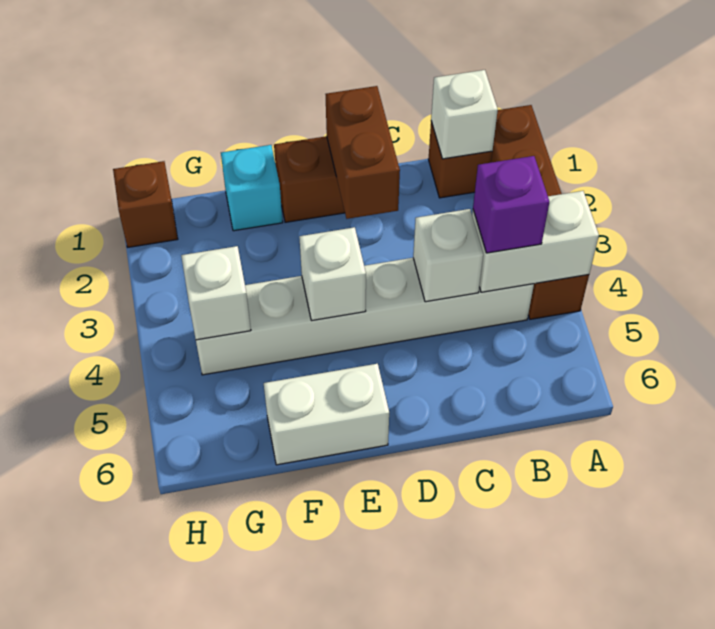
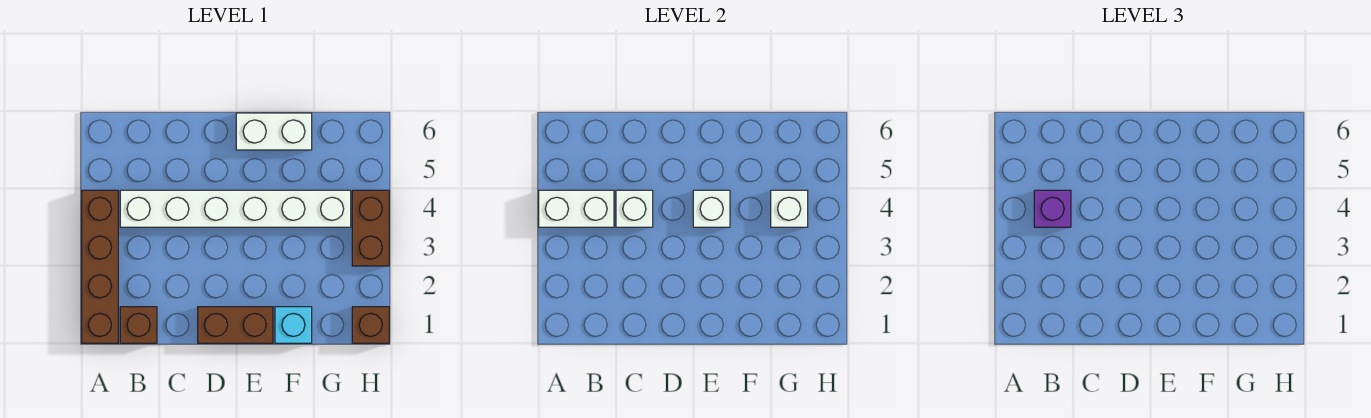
white brick B1 level 2 -> none
brown brick D1:D2 level 2 -> brown brick H3:H4 level 1

